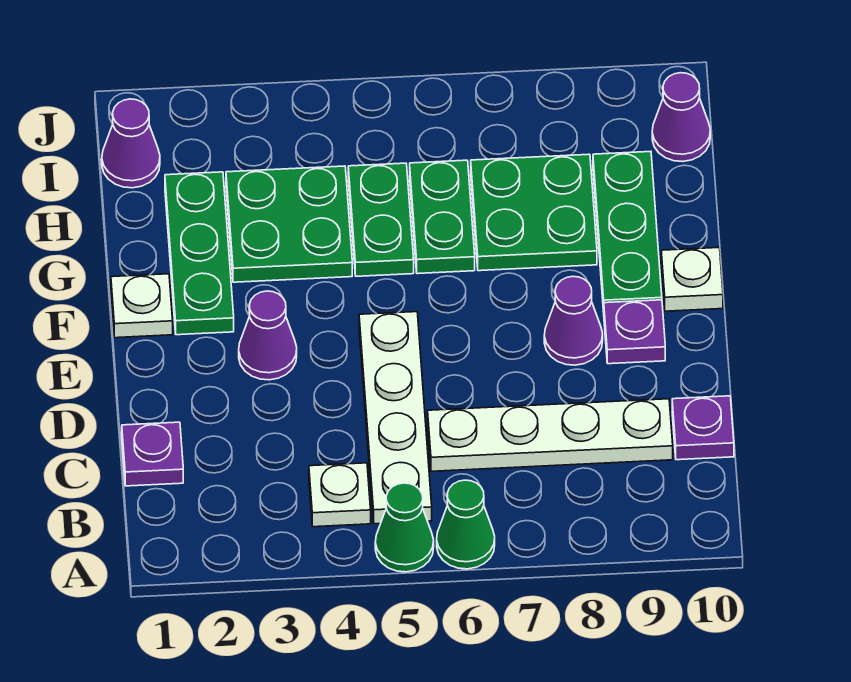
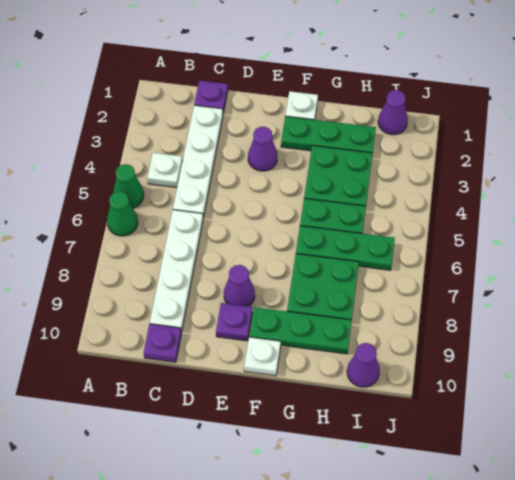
white plate B5:E5 level 1 -> white plate C2:C5 level 1
green plate G6:H6 level 1 -> green plate G6:I6 level 1

